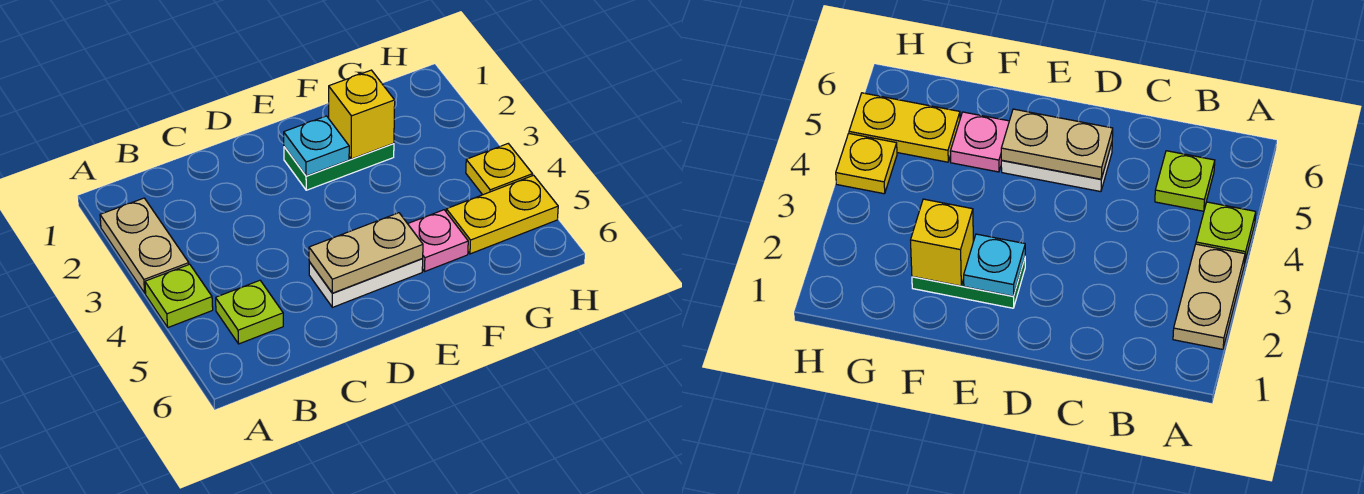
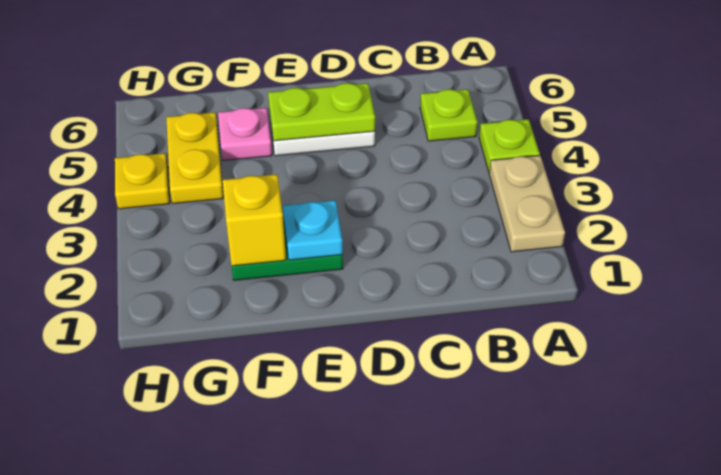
tan plate D5:E5 level 2 -> lime plate D5:E5 level 2
yellow plate G5:H5 level 1 -> yellow plate G4:G5 level 1

